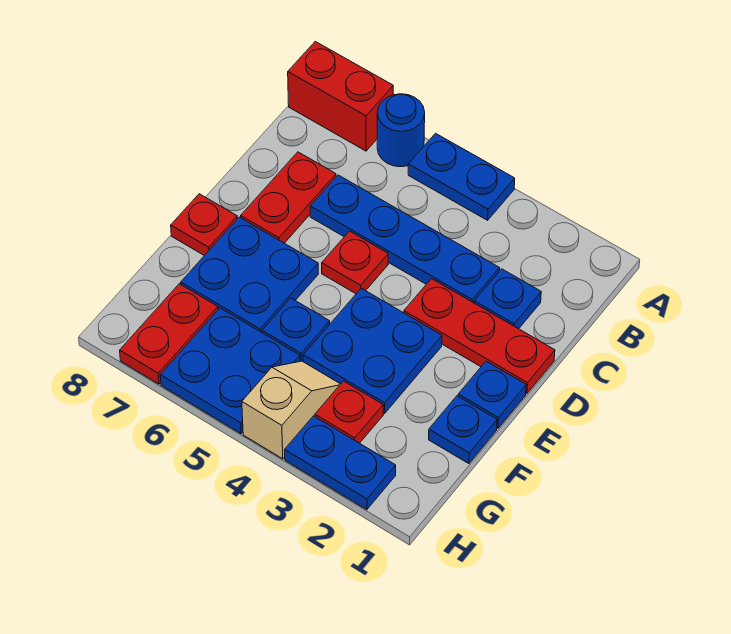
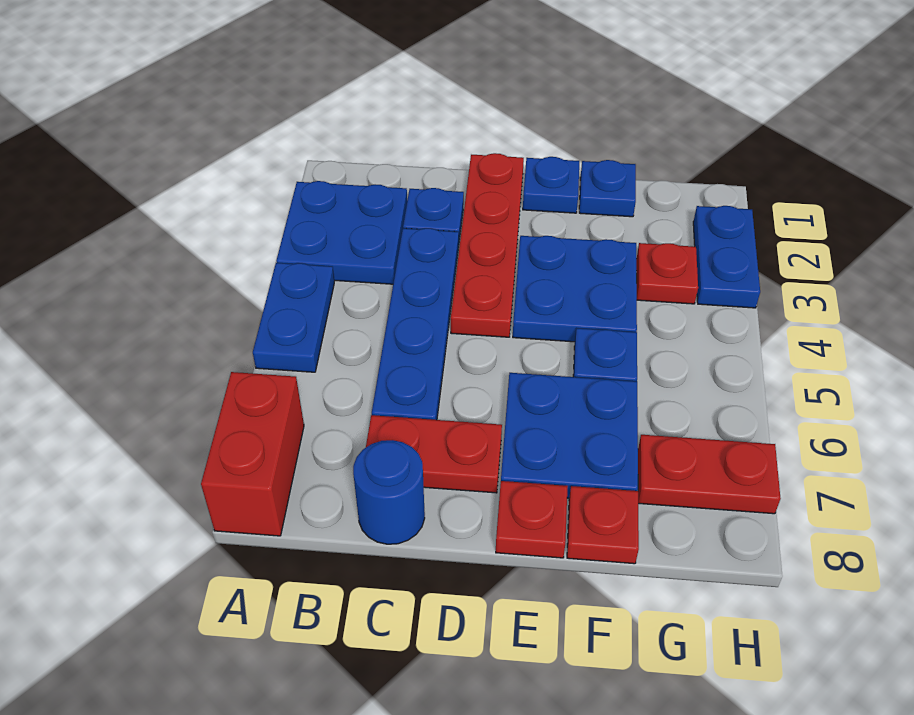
blue round brick A6 level 1 -> blue round brick C8 level 1
red plate D1:D3 level 1 -> red plate D1:D4 level 1
red plate D5 level 1 -> red plate F8 level 1
tan slope G4:H4 level 1 top H -> none
blue plate G5:H6 level 1 -> blue plate A2:B3 level 1

